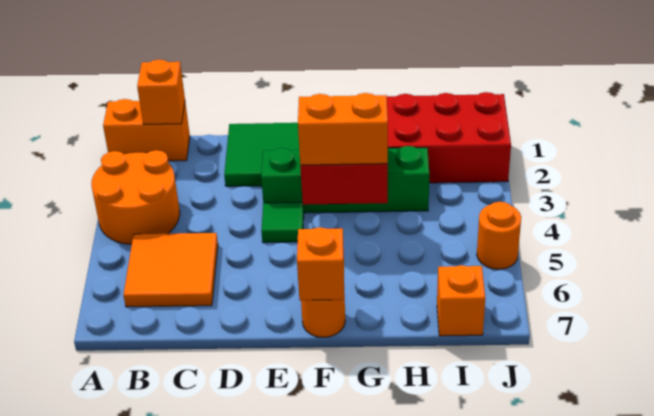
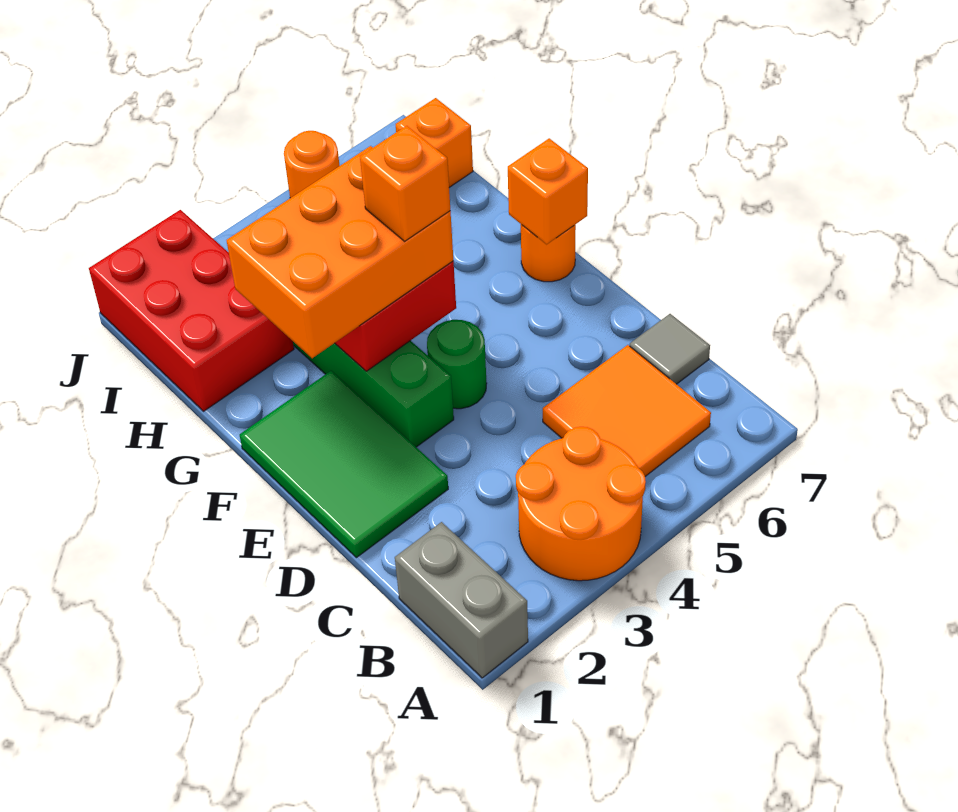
orange brick A1:B1 level 1 -> grey brick A1:B1 level 1
orange brick B1 level 2 -> orange brick F4 level 4
none -> grey tile C7 level 1
green tile E4 level 1 -> green round brick E4 level 1
orange brick F4:G4 level 3 -> orange brick F2:G4 level 3

